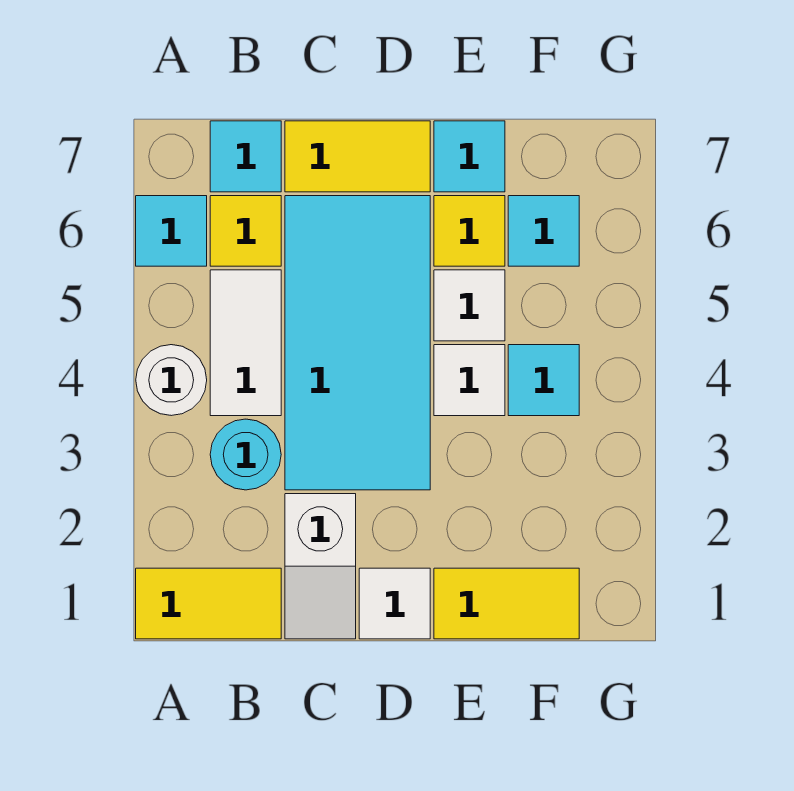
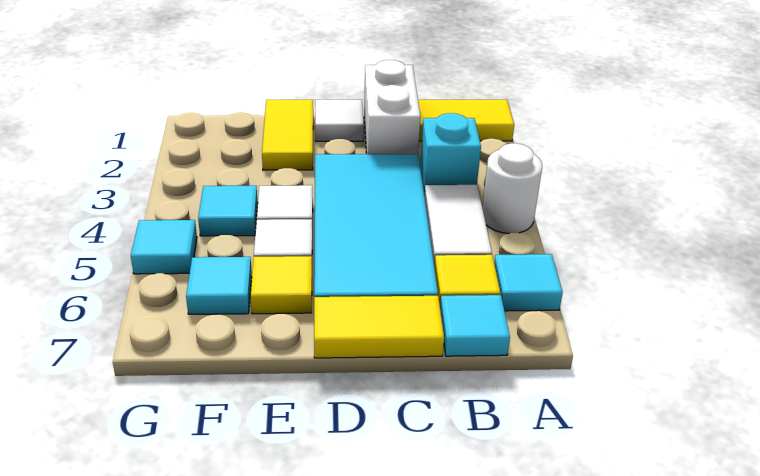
cyan round brick B3 level 1 -> cyan brick B3 level 1
white slope C1:C2 level 1 top 2 -> white brick C1:C2 level 1
yellow tile E1:F1 level 1 -> yellow tile E1:E2 level 1
cyan tile E7 level 1 -> cyan tile G5 level 1

